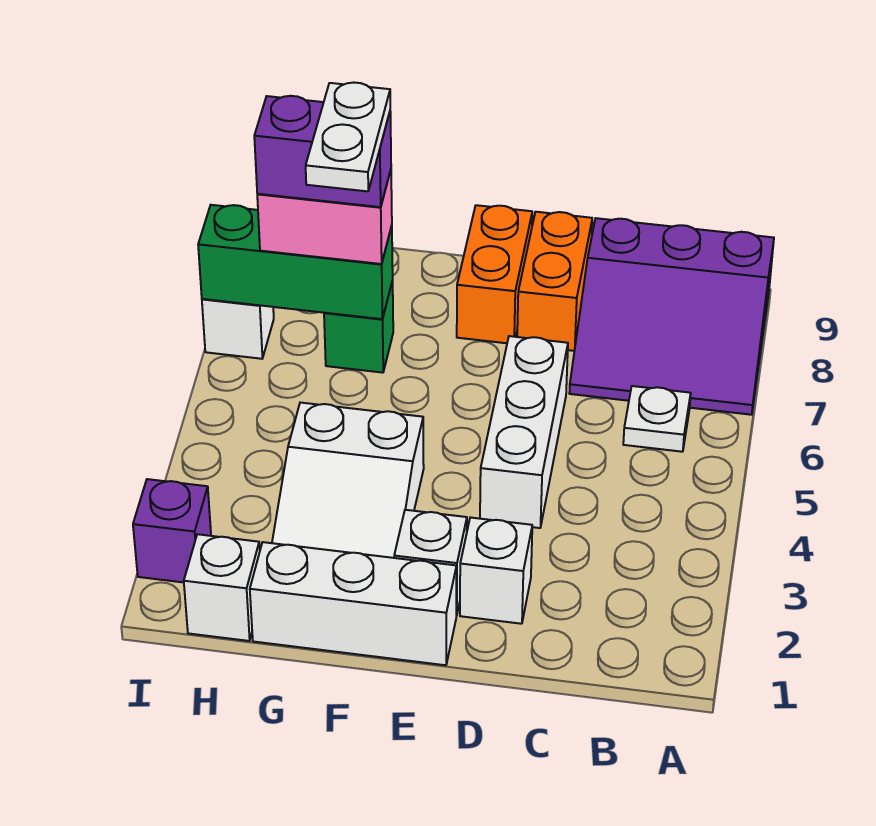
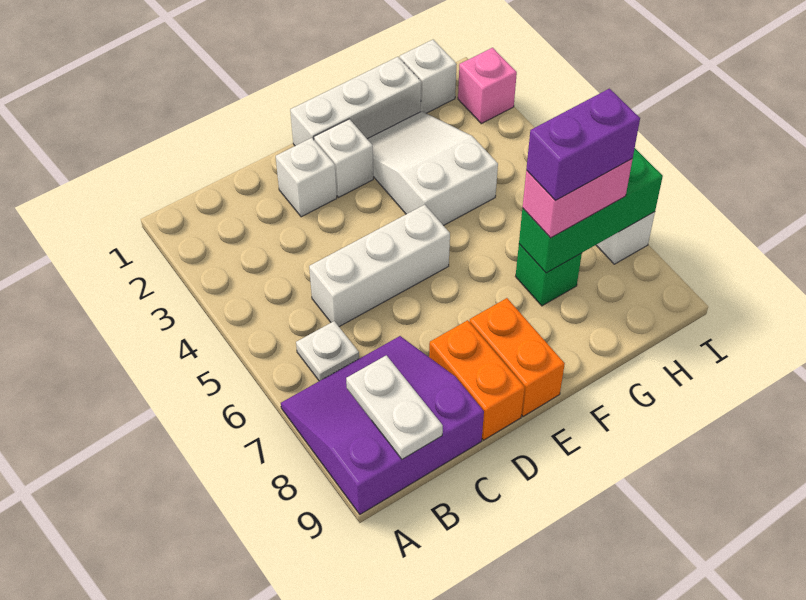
white brick D4:D6 level 1 -> white brick C5:E5 level 1
white plate G6:G7 level 5 -> white plate B8:B9 level 2
purple brick I2 level 1 -> pink brick I2 level 1

